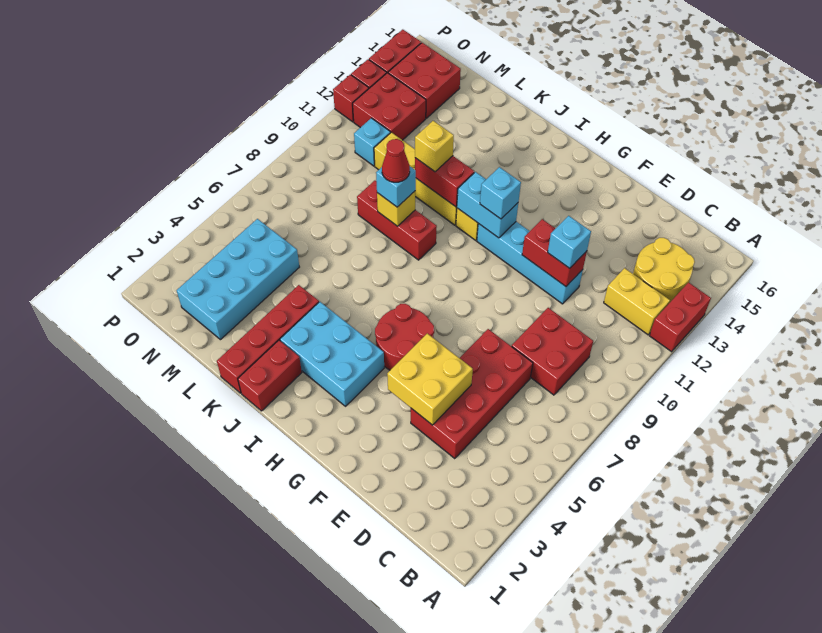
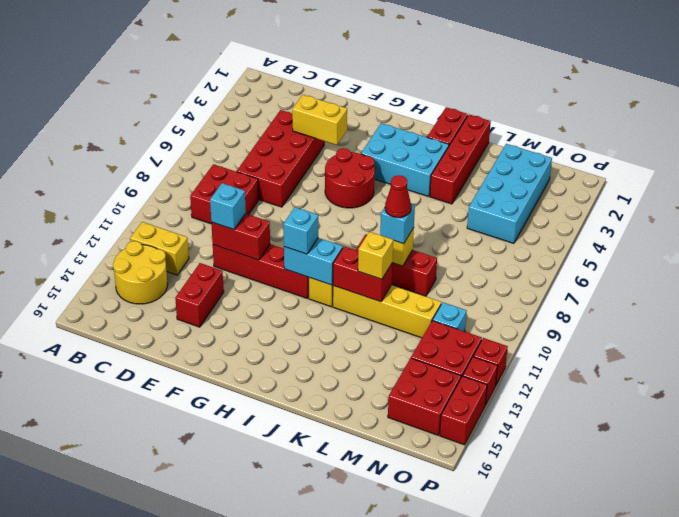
red brick A12:A13 level 1 -> red brick E13:E14 level 1
yellow brick E4:F5 level 2 -> yellow brick E4:F4 level 2
cyan brick E11:H11 level 1 -> red brick E11:H11 level 1

